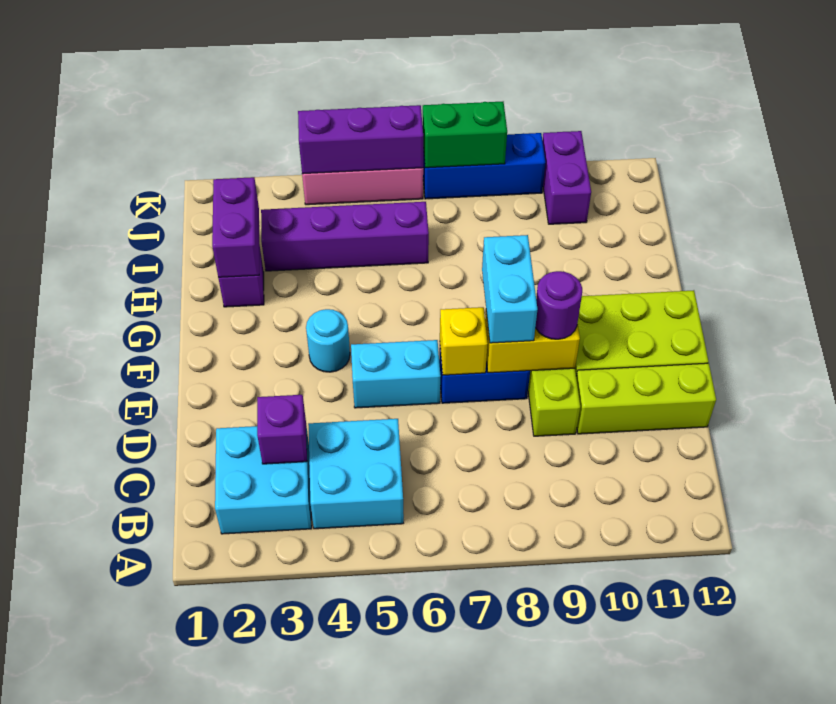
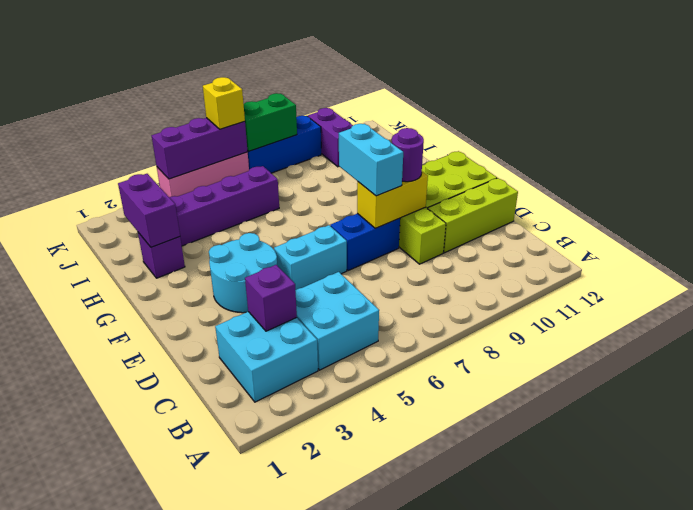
yellow brick E7 level 2 -> yellow brick K6 level 3
cyan round brick F4 level 1 -> cyan round brick E3:F4 level 1

